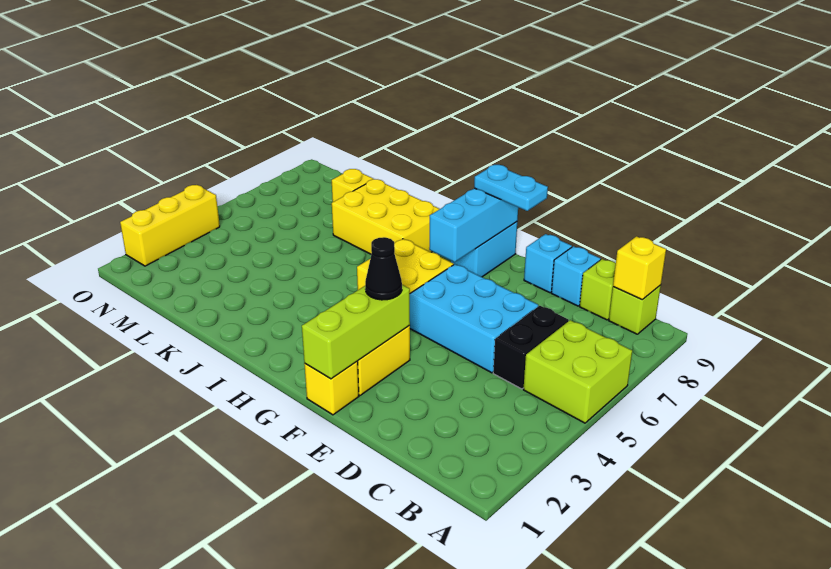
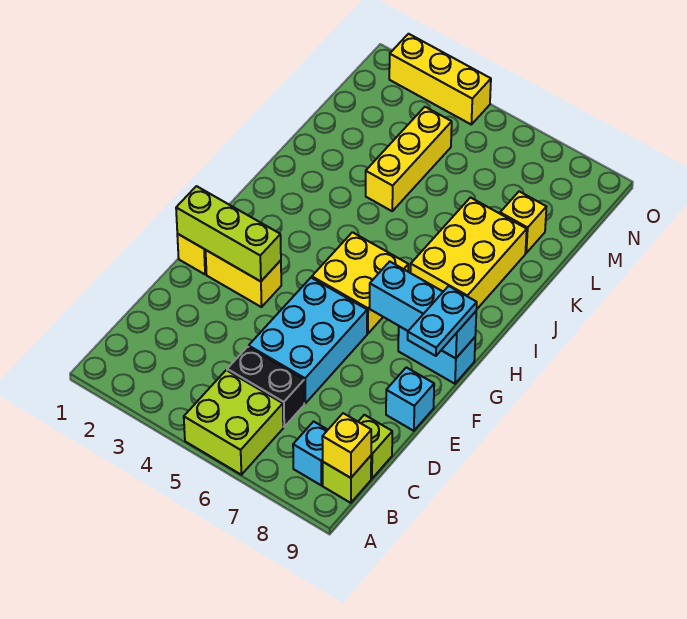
cyan brick D9 level 1 -> cyan brick B8 level 1
black cone F3 level 3 -> none
none -> yellow brick K4:M4 level 1

